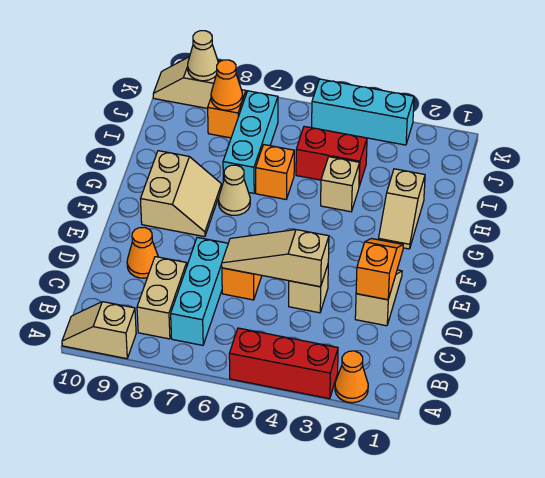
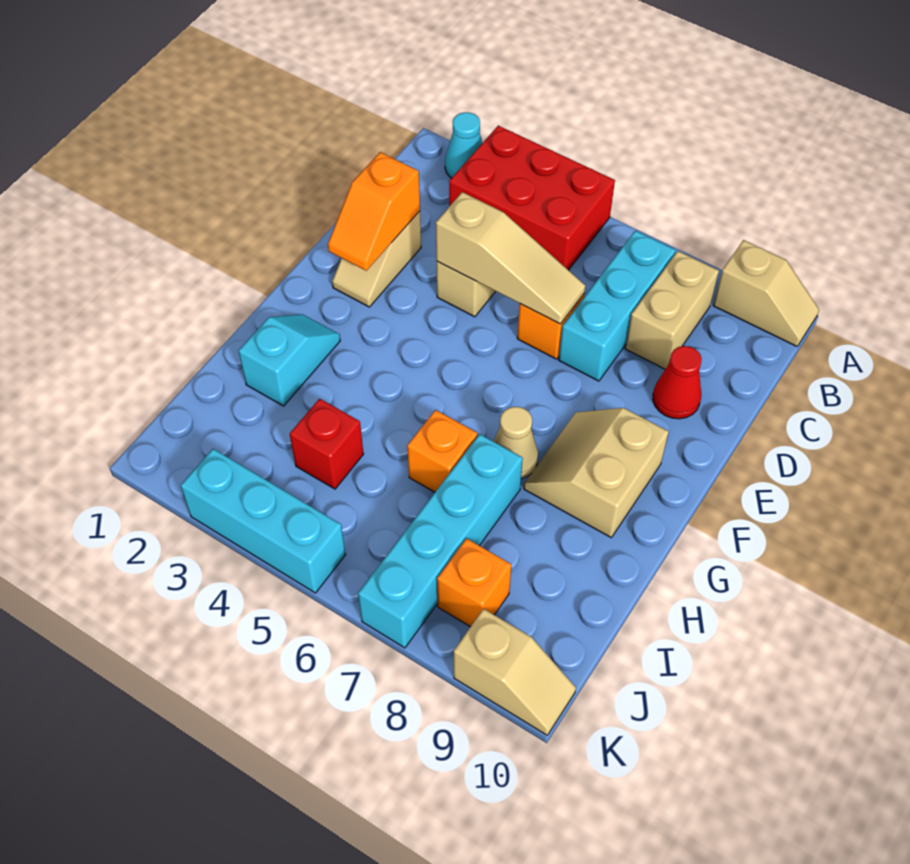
orange cone A2 level 1 -> cyan cone A2 level 1
red brick A3:A5 level 1 -> red brick A3:B5 level 1
orange cone D9 level 1 -> red cone D9 level 1
tan slope G2:H2 level 1 top H -> cyan slope G2:H2 level 1 top H
tan brick H4 level 1 -> none
cyan brick H7:J7 level 1 -> cyan brick H7:K7 level 1
red brick I4:I5 level 1 -> red brick I4 level 1
orange cone J8 level 2 -> none
tan cone K9 level 2 -> none

